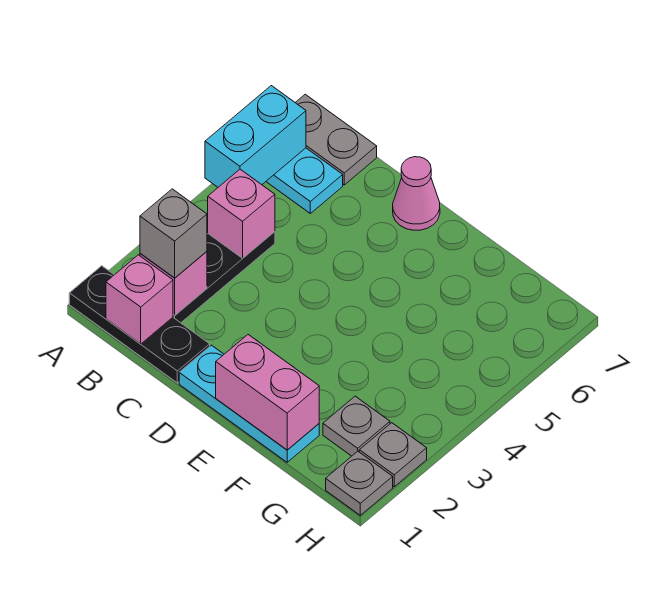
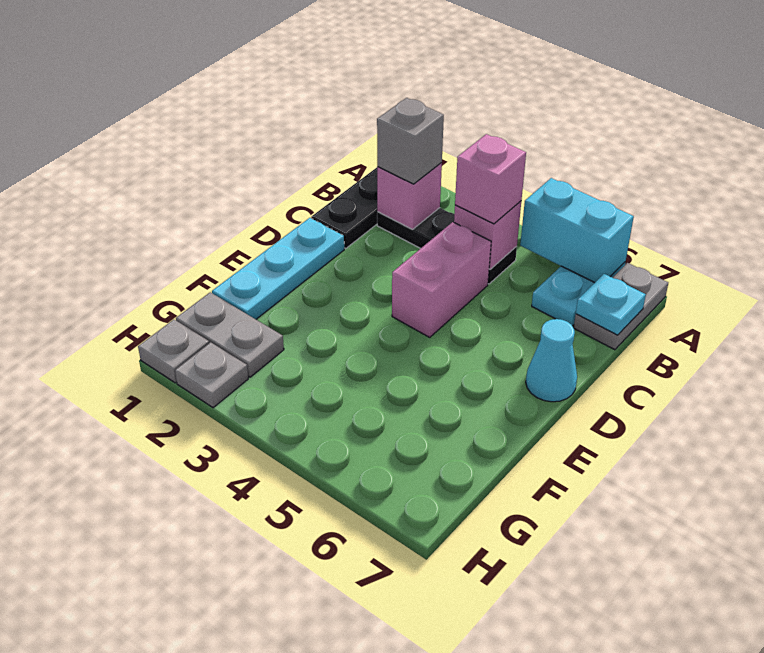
pink brick B1 level 2 -> pink brick B4 level 3
none -> cyan plate B7 level 2
pink cone D7 level 1 -> cyan cone D7 level 1
pink brick E1:F1 level 2 -> pink brick C4:D4 level 1
grey plate G2 level 1 -> grey plate G1:G2 level 1

